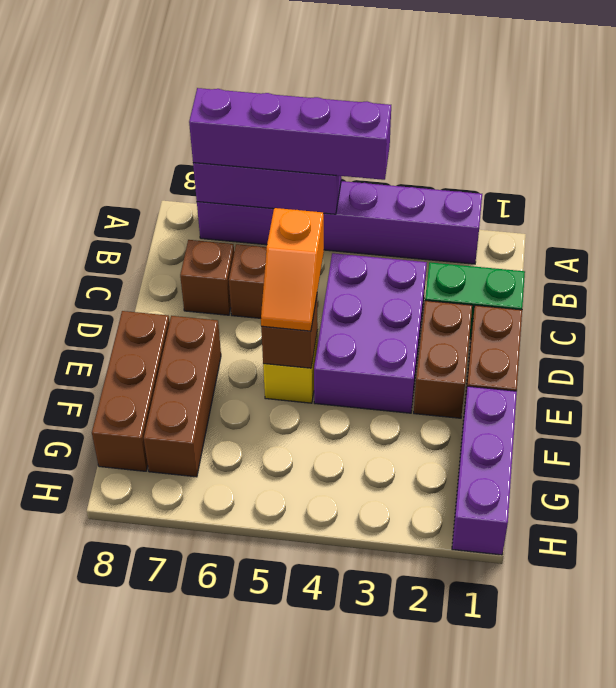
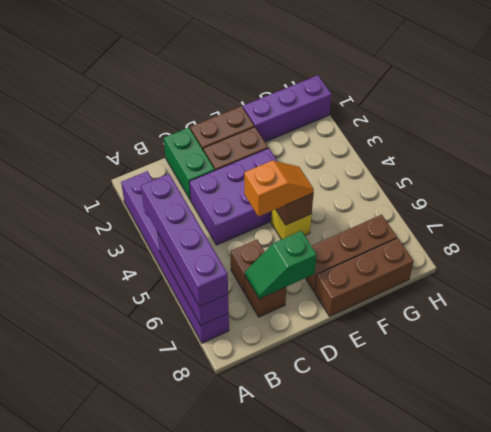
none -> green slope C7:D7 level 2 top D

